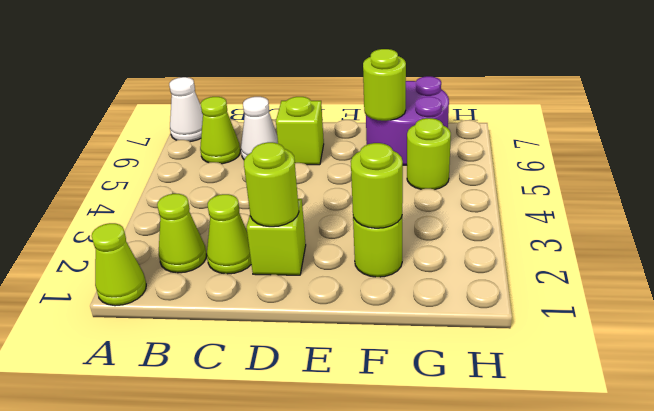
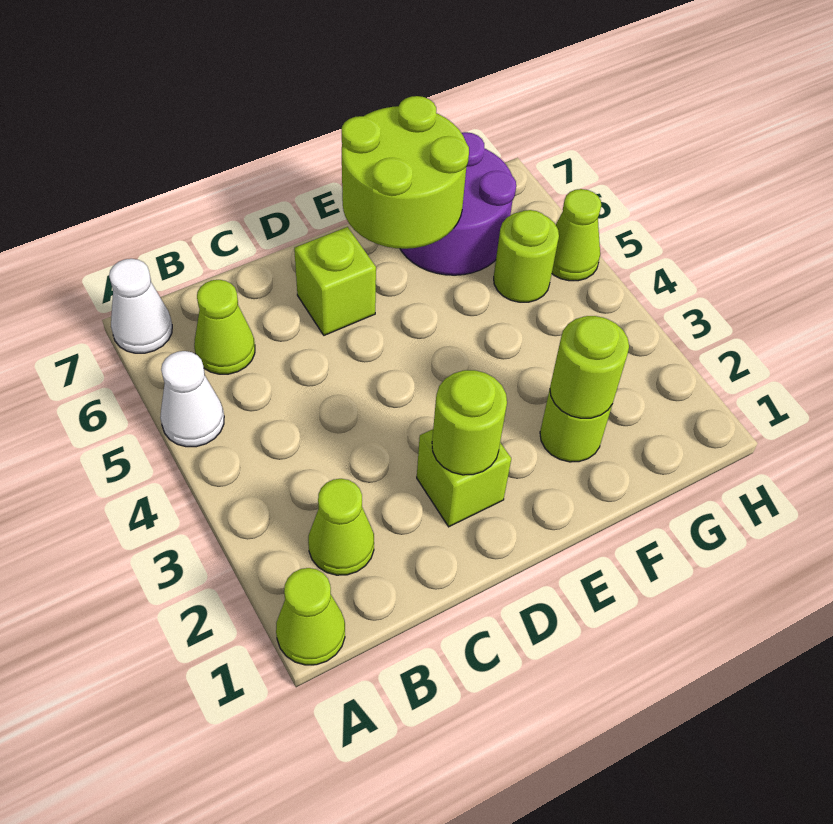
lime cone C2 level 1 -> lime cone H5 level 1
white cone C6 level 1 -> white cone A5 level 1
lime round brick F6 level 2 -> lime round brick E6:F7 level 2

